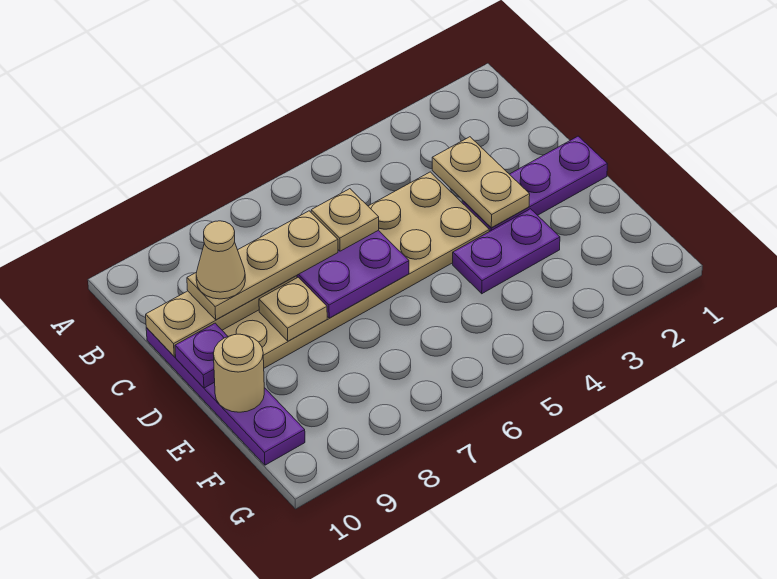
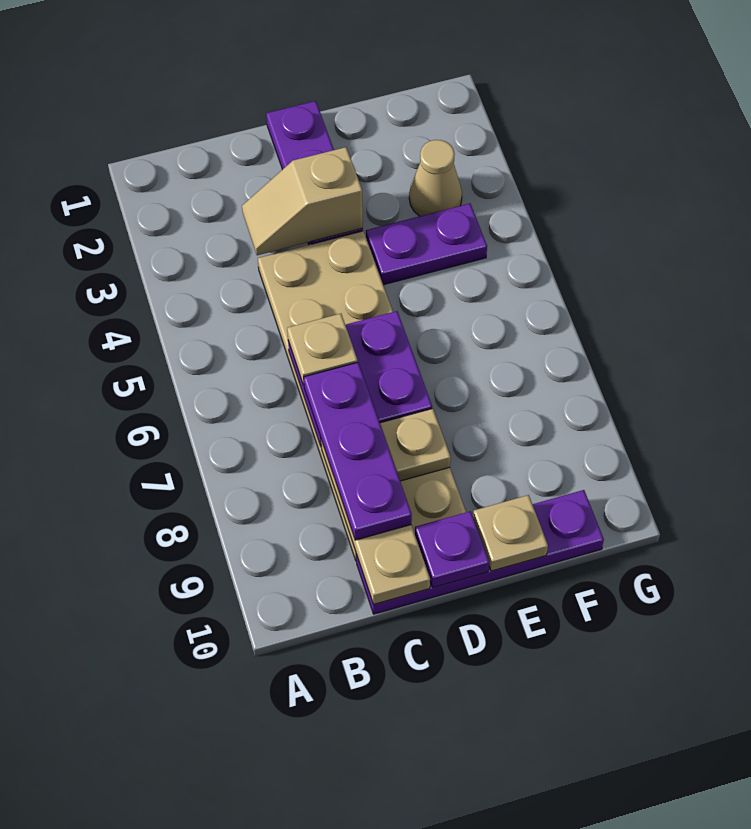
tan plate C3:D3 level 2 -> tan slope C3:D3 level 2 top D
tan plate C7:C9 level 3 -> purple plate C7:C9 level 3
tan cone C9 level 4 -> tan cone F3 level 1
purple plate E3:E4 level 1 -> purple plate E4:F4 level 1
tan round brick E10 level 2 -> tan plate E10 level 2

